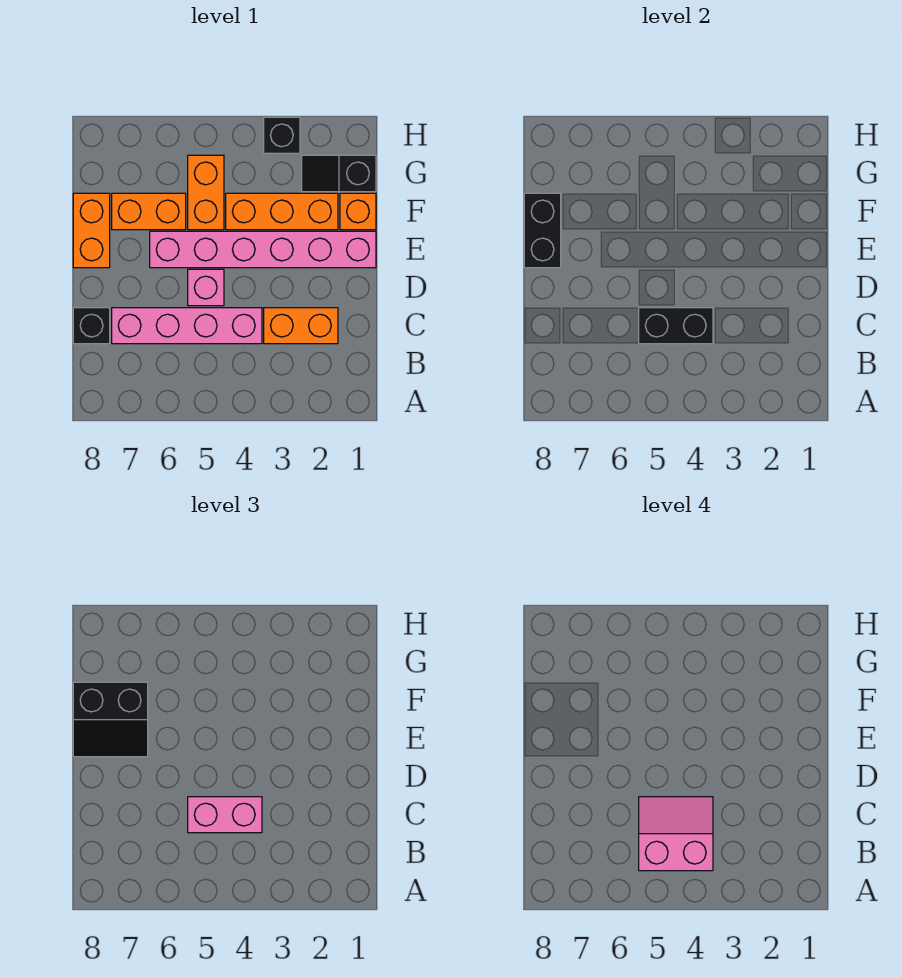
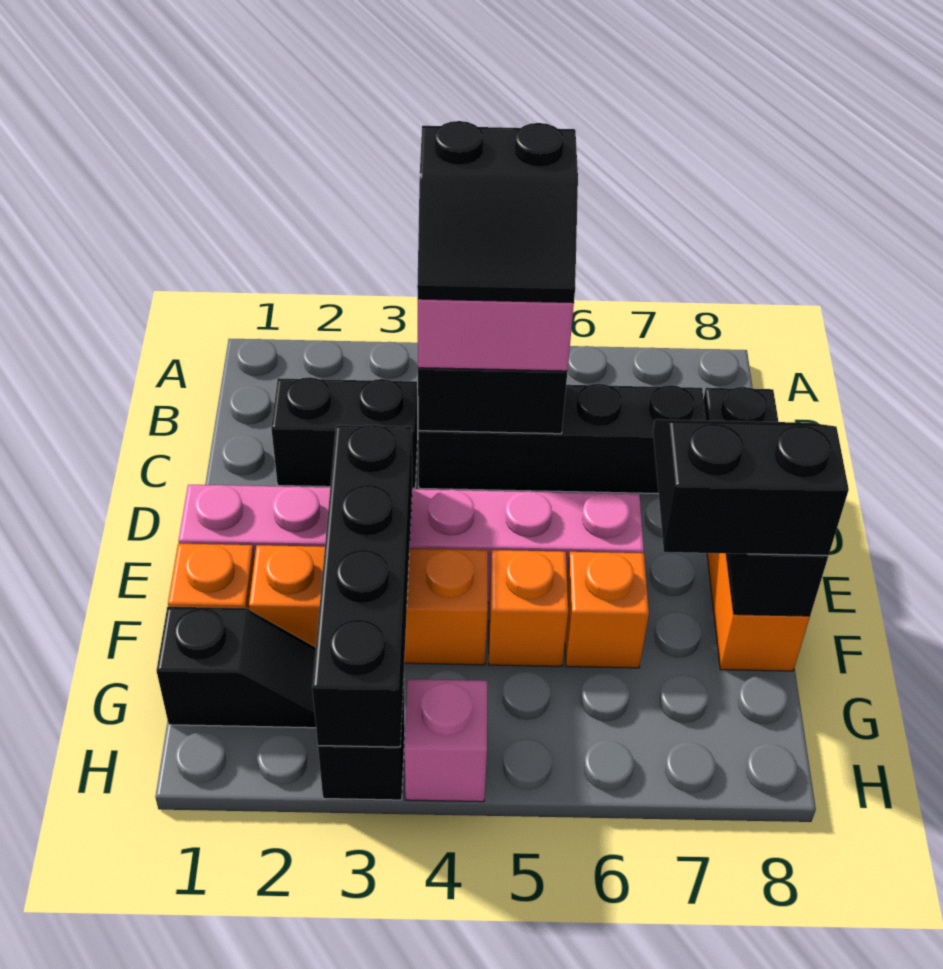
pink slope B4:C5 level 4 top B -> black slope B4:C5 level 4 top B
orange brick C2:C3 level 1 -> black brick C2:C3 level 1
pink brick C4:C7 level 1 -> black brick C4:C7 level 1
pink brick D5 level 1 -> pink brick H4 level 1
none -> black brick E3:H3 level 2
orange brick F5:G5 level 1 -> orange brick F5 level 1
orange brick F6:F7 level 1 -> orange brick F6 level 1

